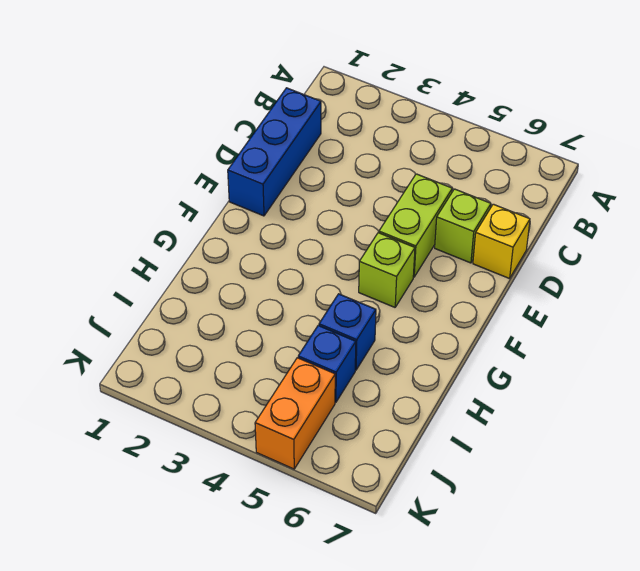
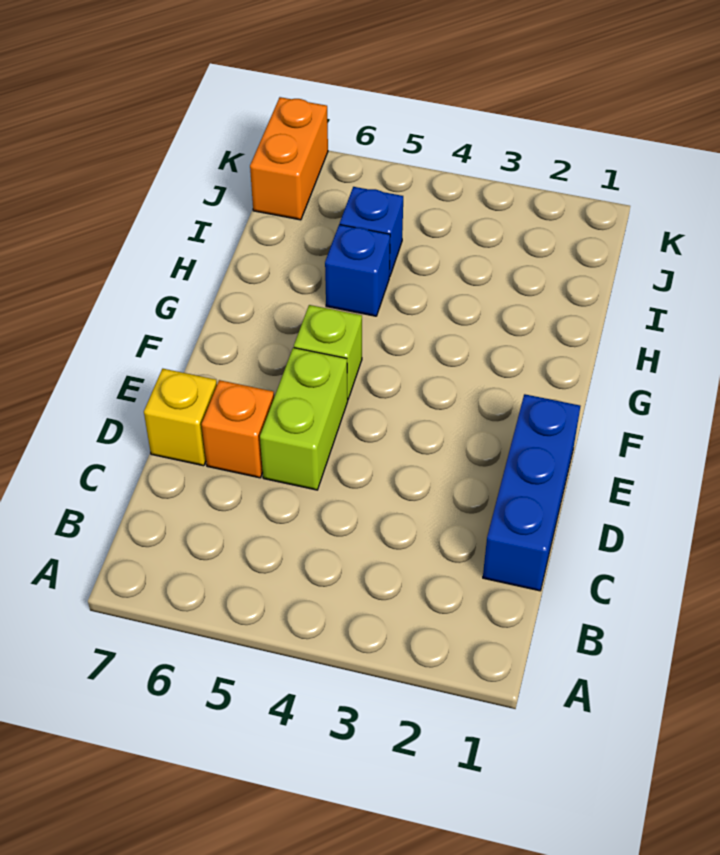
lime brick D6 level 1 -> orange brick D6 level 1
orange brick J5:K5 level 1 -> orange brick J7:K7 level 1

